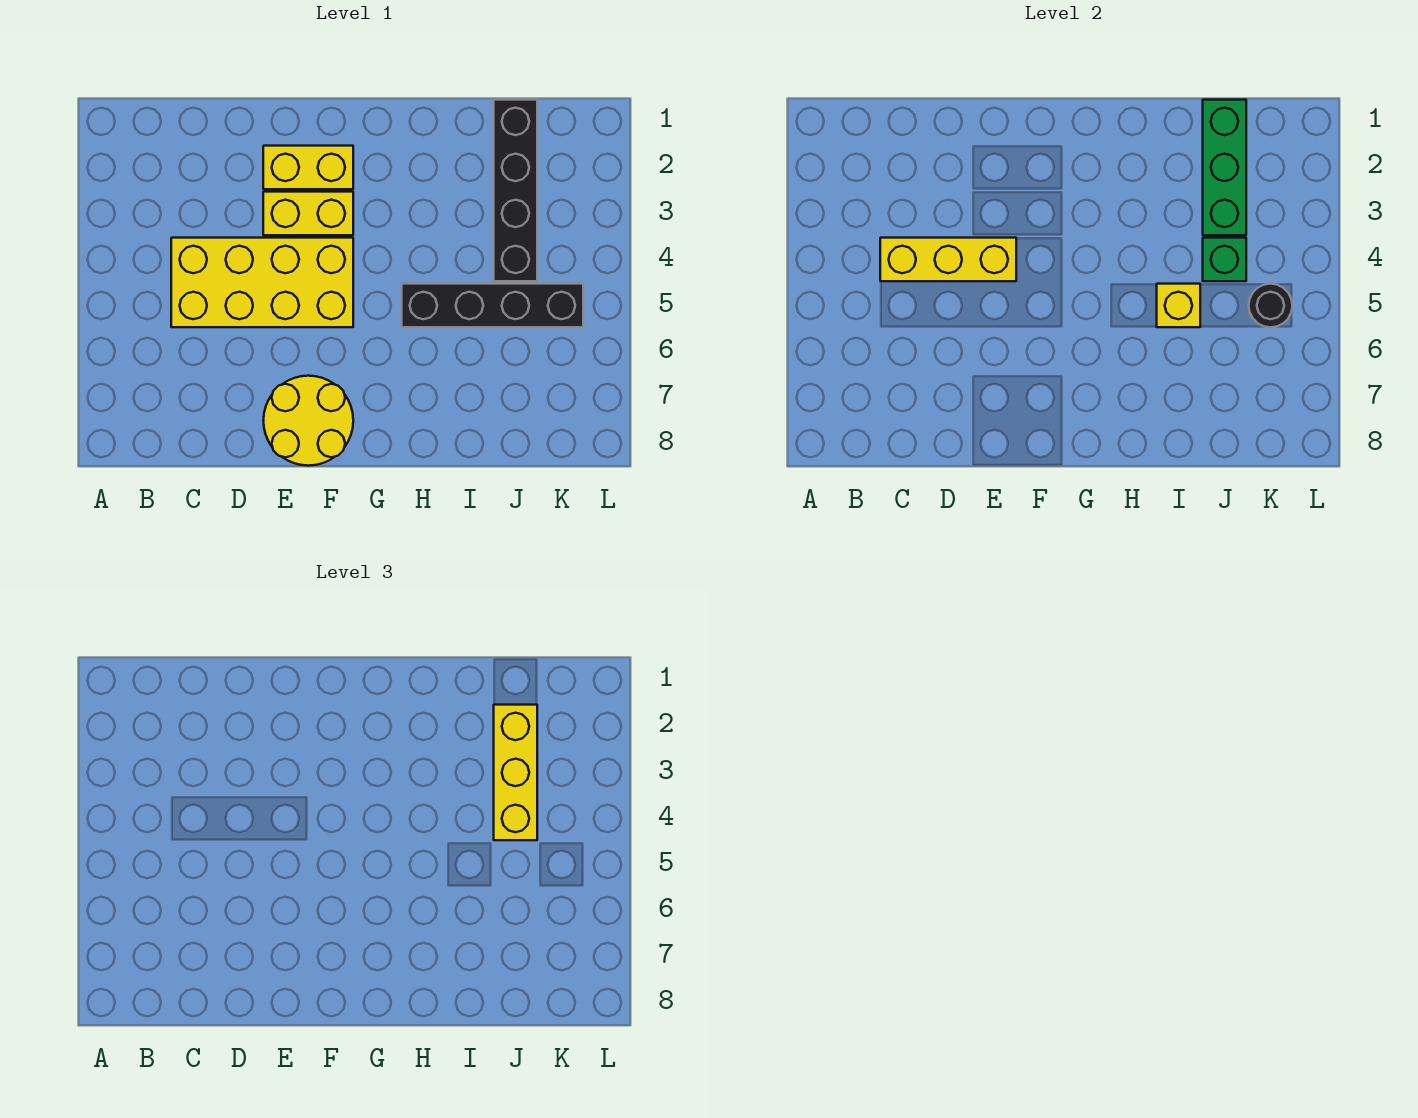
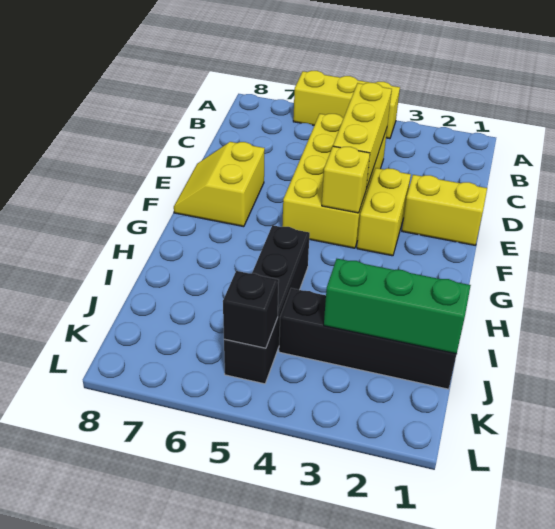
yellow brick E2:F2 level 1 -> yellow brick E1:E2 level 1
yellow round brick E7:F8 level 1 -> yellow slope E7:F8 level 1 top 7
yellow brick I5 level 2 -> yellow brick F4 level 2
yellow brick J2:J4 level 3 -> yellow brick A4:A6 level 1
green brick J4 level 2 -> none
black round brick K5 level 2 -> black brick K5 level 2

